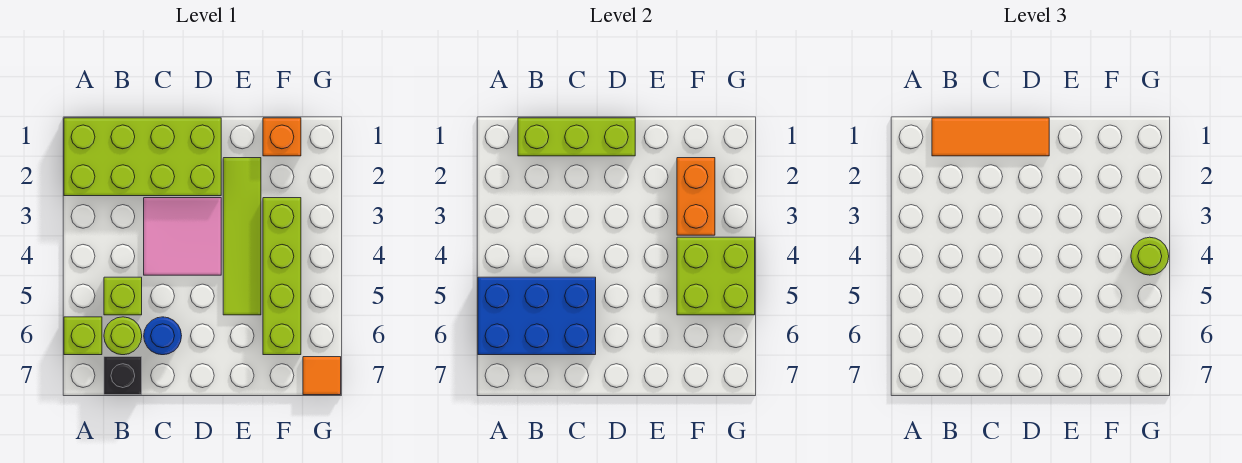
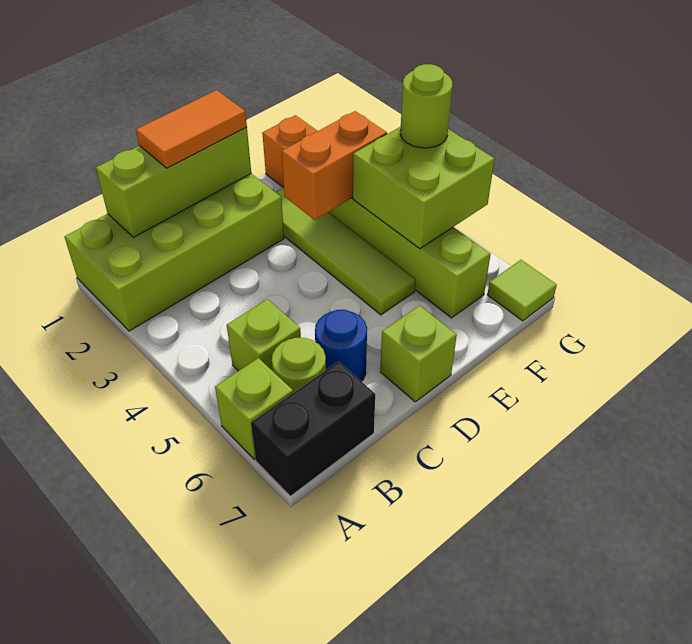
blue brick A5:C6 level 2 -> none
orange tile B1:D1 level 3 -> orange tile C1:D1 level 3
black brick B7 level 1 -> black brick A7:B7 level 1
pink tile C3:D4 level 1 -> none
none -> lime brick D7 level 1
orange brick F2:F3 level 2 -> orange brick E3:F3 level 2
orange tile G7 level 1 -> lime tile G7 level 1

